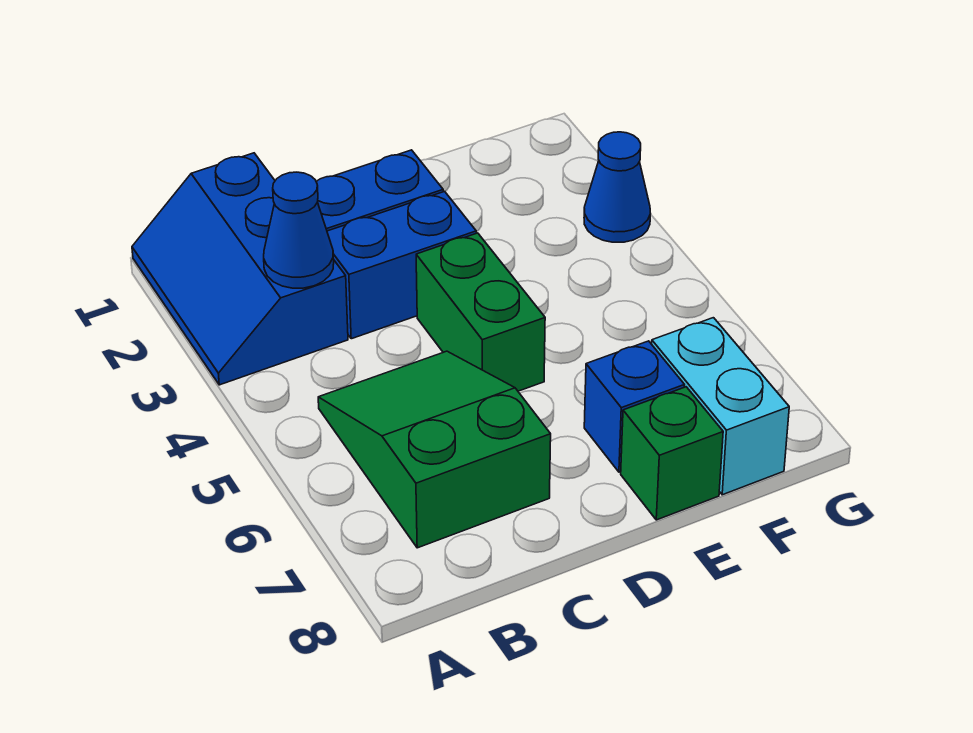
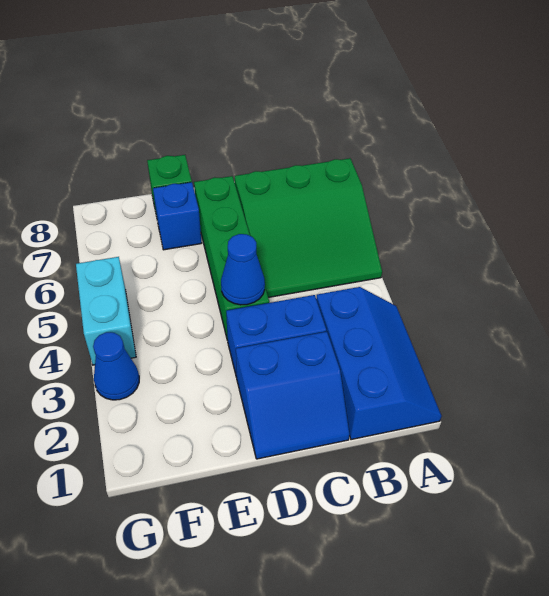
blue cone B3 level 2 -> blue cone D4 level 2
green slope B5:C7 level 1 top 7 -> green slope A5:C7 level 1 top 7
green brick D4:D5 level 1 -> green brick D4:D7 level 1
cyan brick F7:F8 level 1 -> cyan brick G4:G5 level 1

